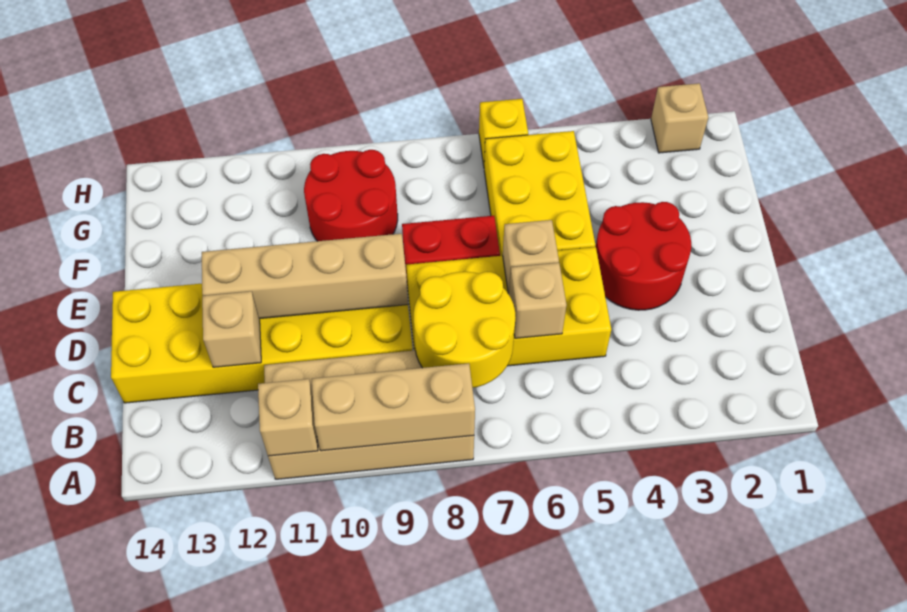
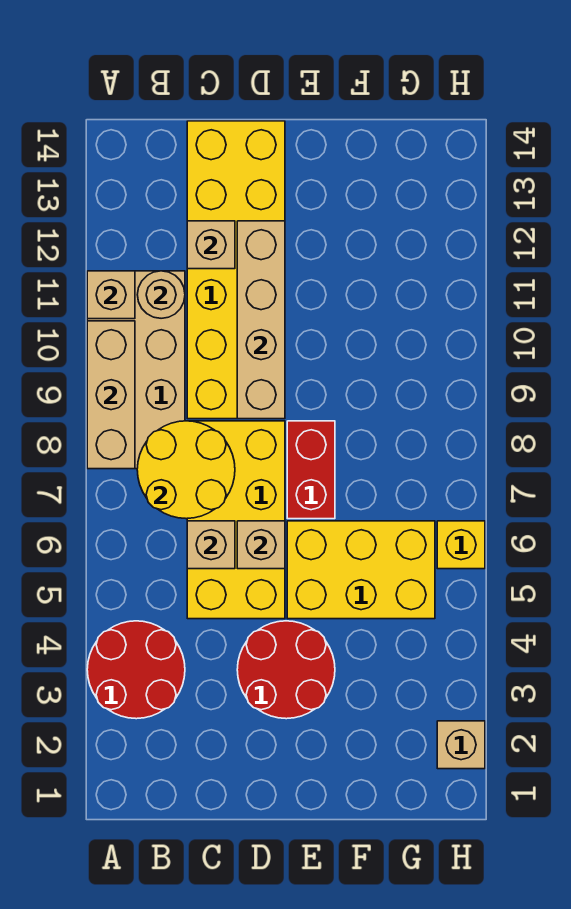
none -> tan round brick B11 level 2
red round brick F9:G10 level 1 -> red round brick A3:B4 level 1

